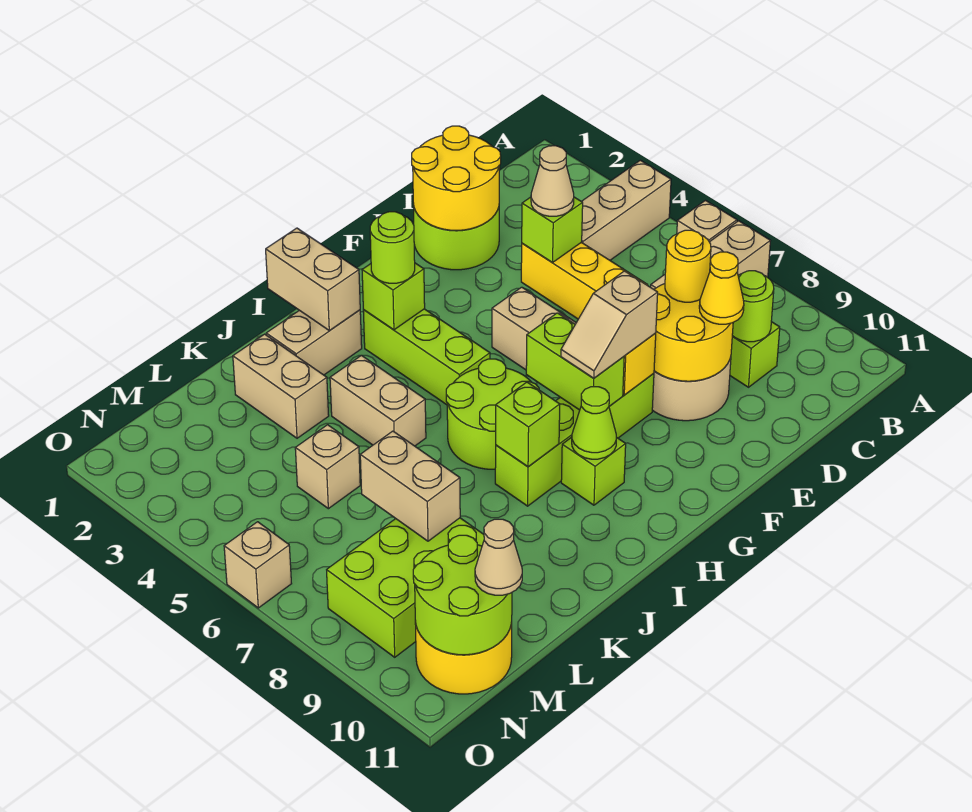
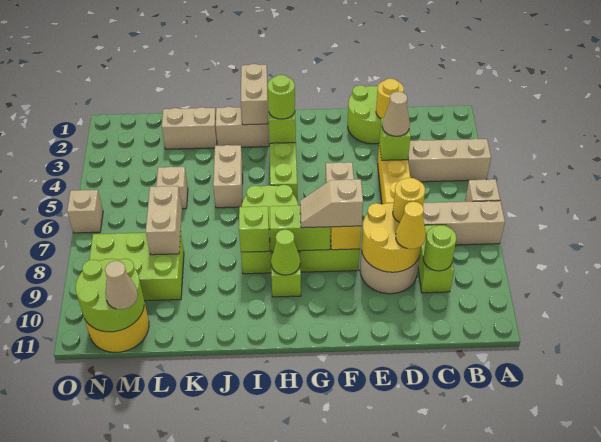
yellow round brick D1:E2 level 2 -> yellow round brick D2 level 2
lime brick G7:G8 level 2 -> lime brick G8:H8 level 2
tan brick K2:K3 level 1 -> tan brick K2:L2 level 1

